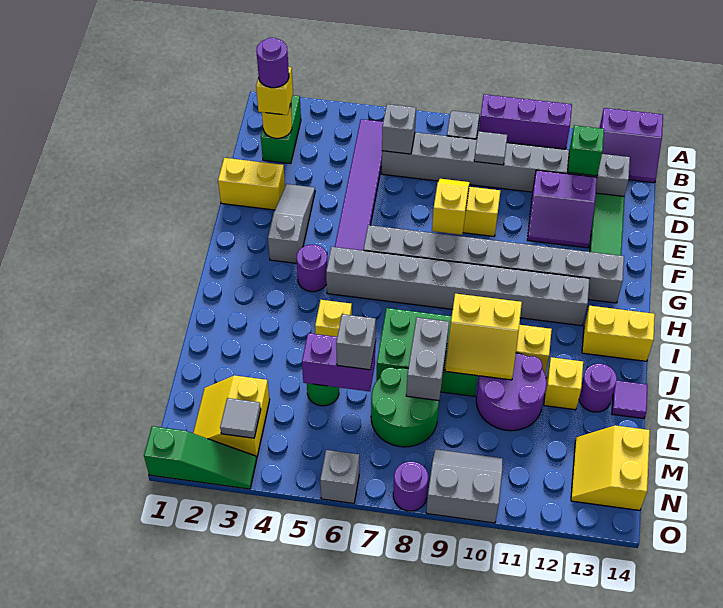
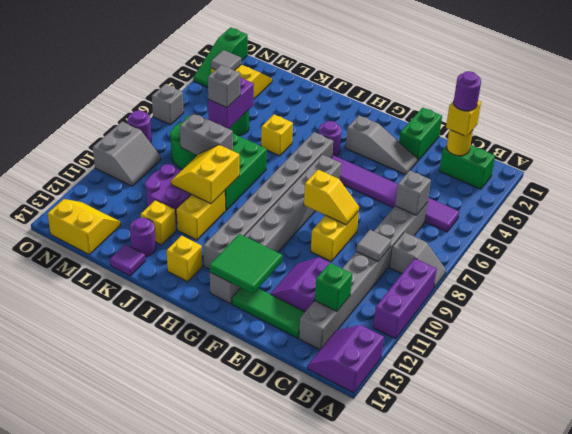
yellow brick E1:E2 level 1 -> green brick E1:E2 level 1
none -> green tile F12:G13 level 2
yellow brick I13:I14 level 1 -> yellow brick I13 level 1

